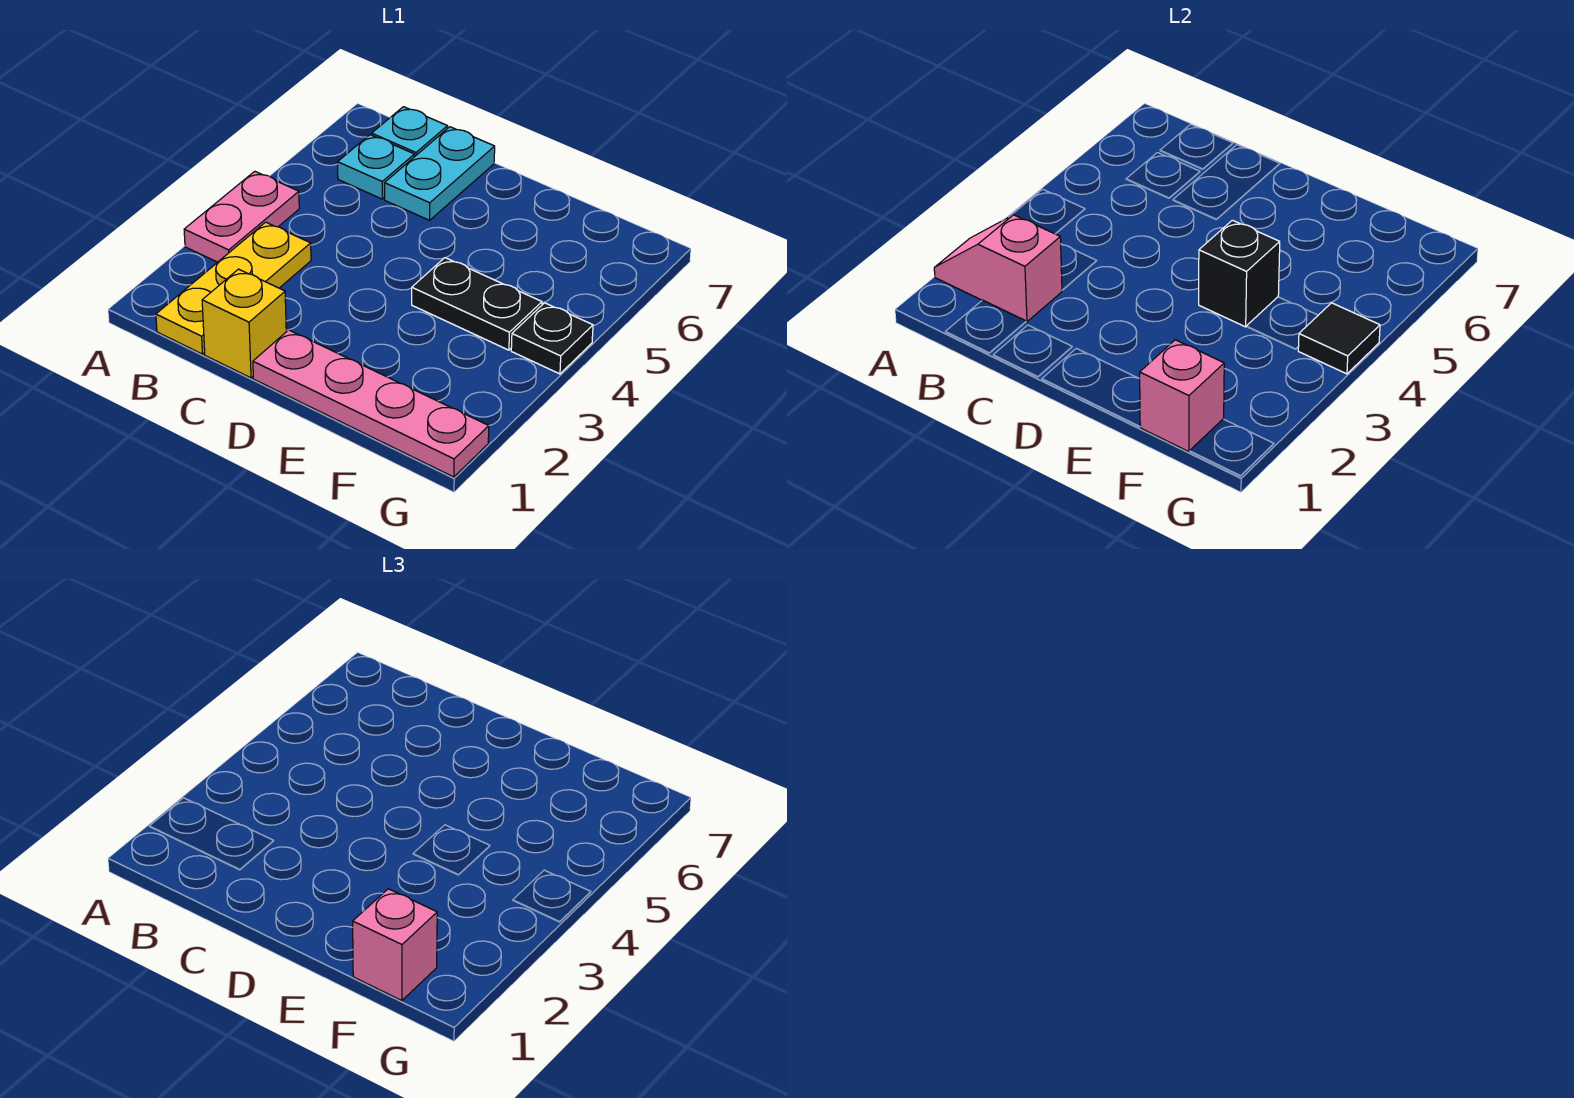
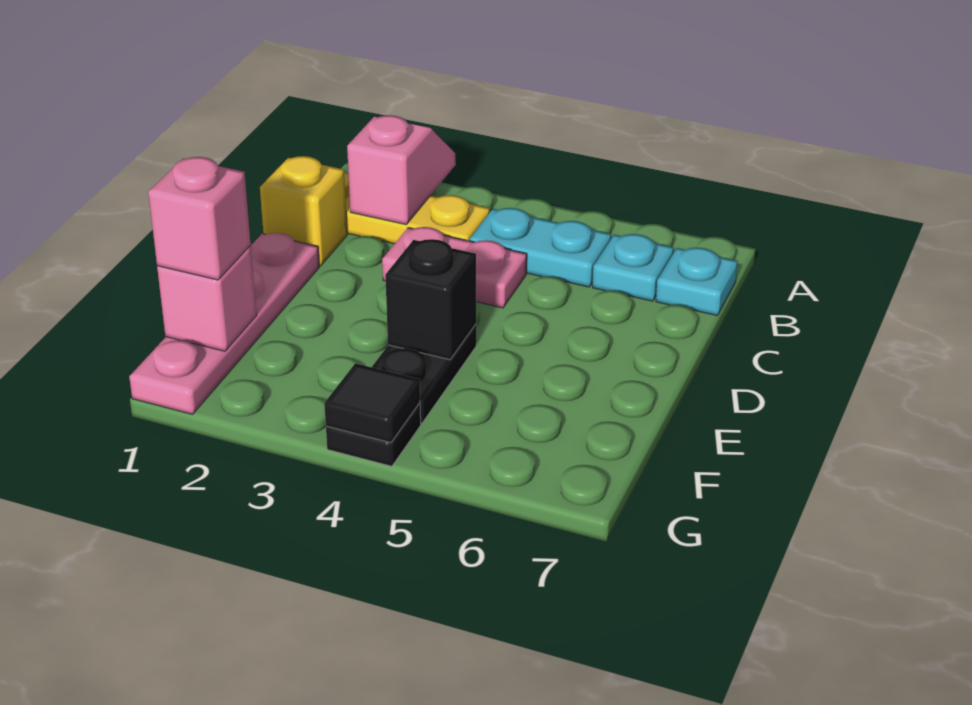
pink plate A3:A4 level 1 -> pink plate C3:C4 level 1
cyan plate C6:C7 level 1 -> cyan plate B4:B5 level 1

